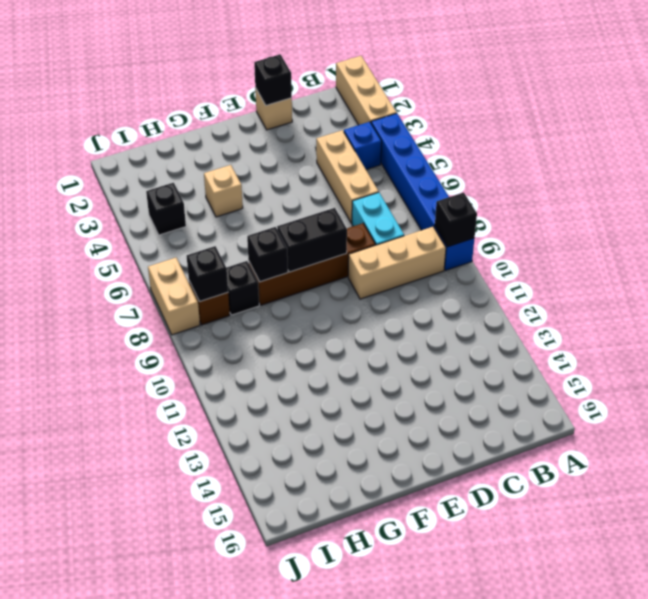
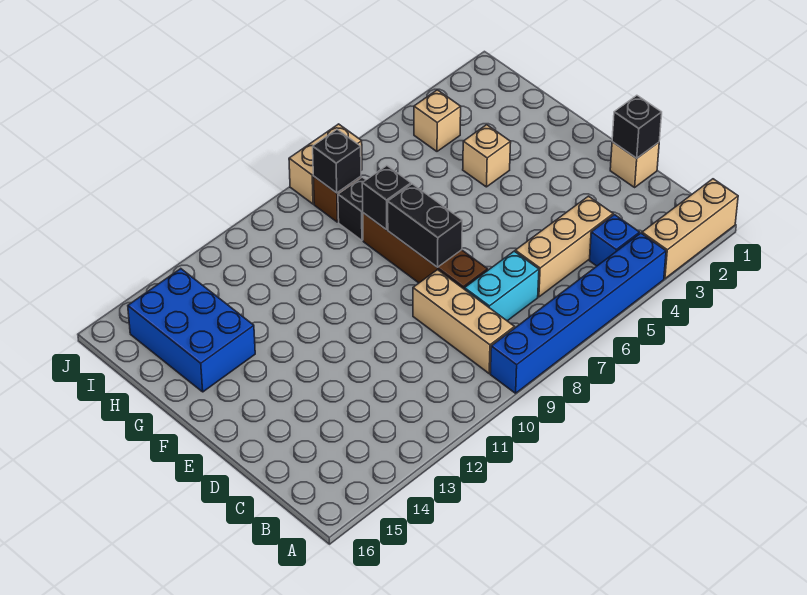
black brick A9 level 2 -> none
none -> blue brick G14:I15 level 1
black brick I4 level 1 -> tan brick I4 level 1

